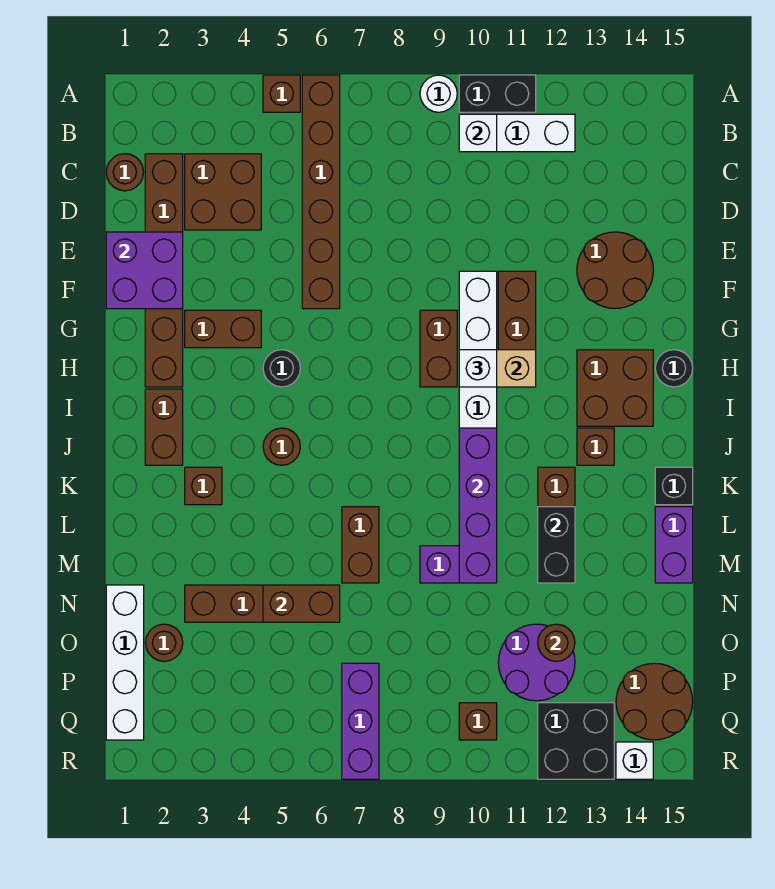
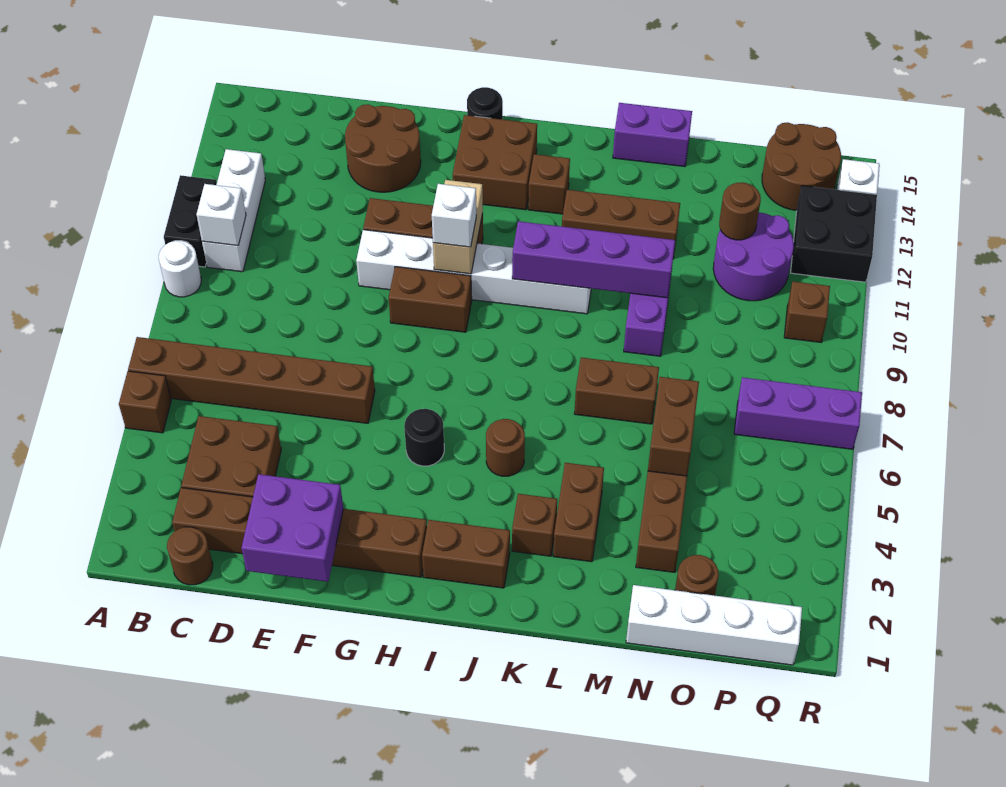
brown brick G3:G4 level 1 -> brown brick L3:L4 level 1
black brick K15 level 1 -> none
black brick L12:M12 level 2 -> none

